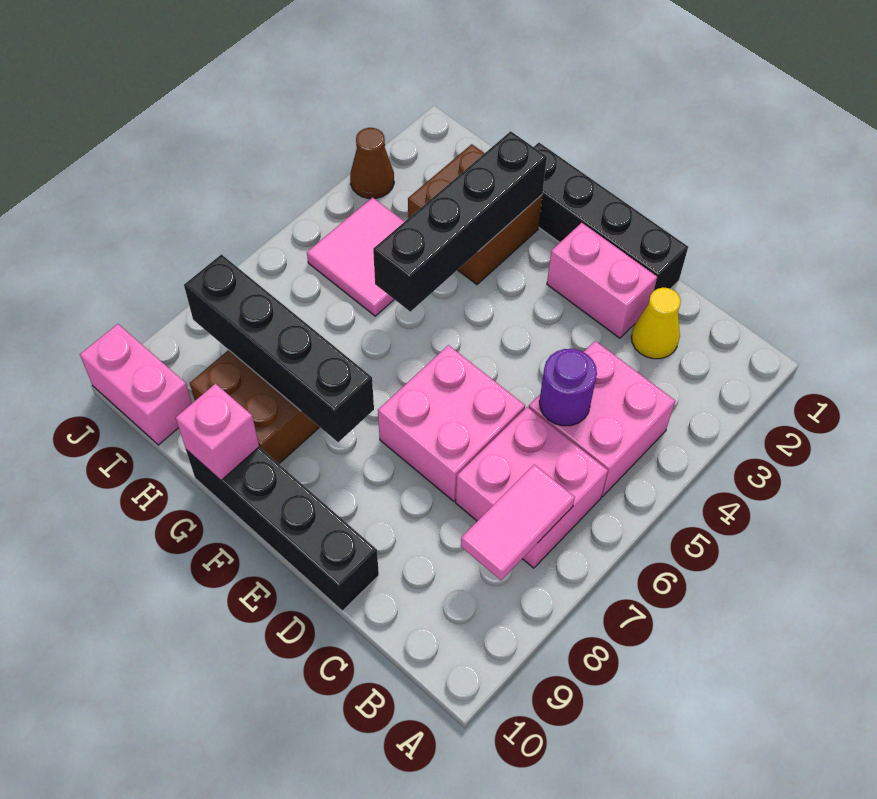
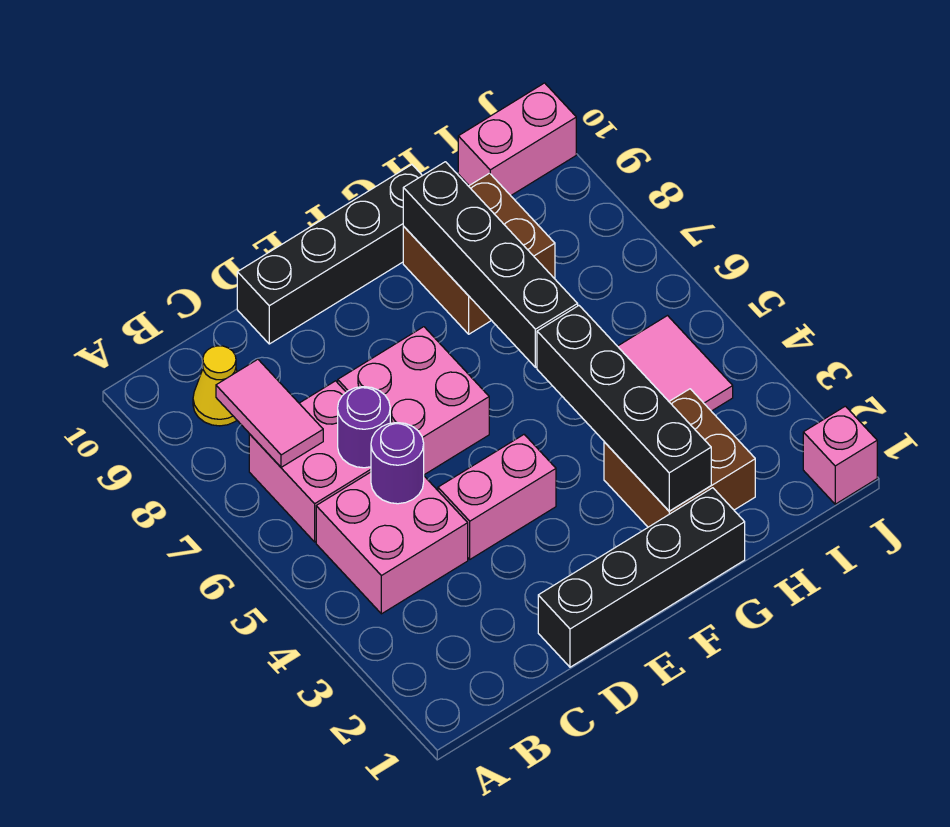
yellow cone C2 level 1 -> yellow cone B9 level 1
none -> purple round brick C6 level 2
pink brick D2:E2 level 1 -> pink brick D4:E4 level 1
black brick F8:I8 level 2 -> black brick G6:G9 level 2
pink brick G10 level 2 -> pink brick J1 level 1
brown cone J3 level 1 -> none

